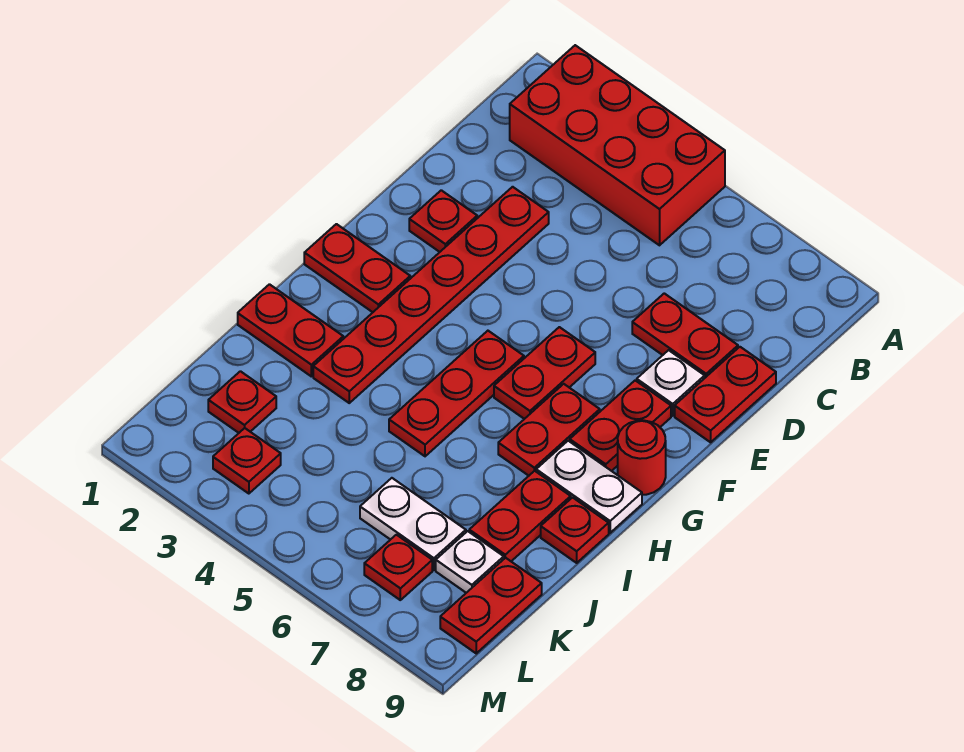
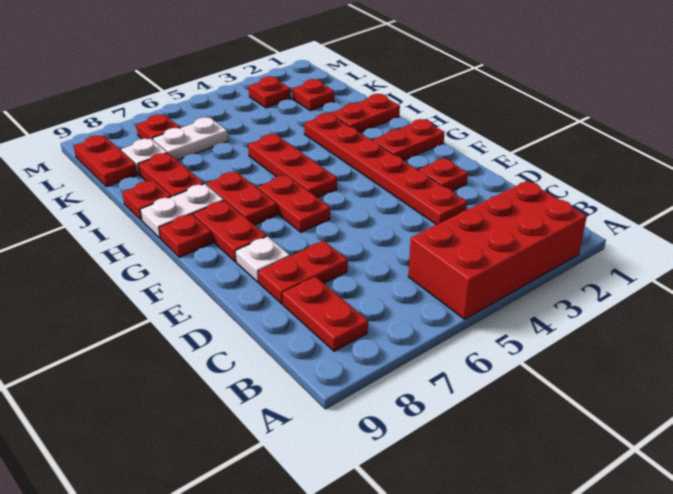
red plate D9:E9 level 1 -> red plate B8:C8 level 1
red round brick G9 level 1 -> red plate G9 level 1

